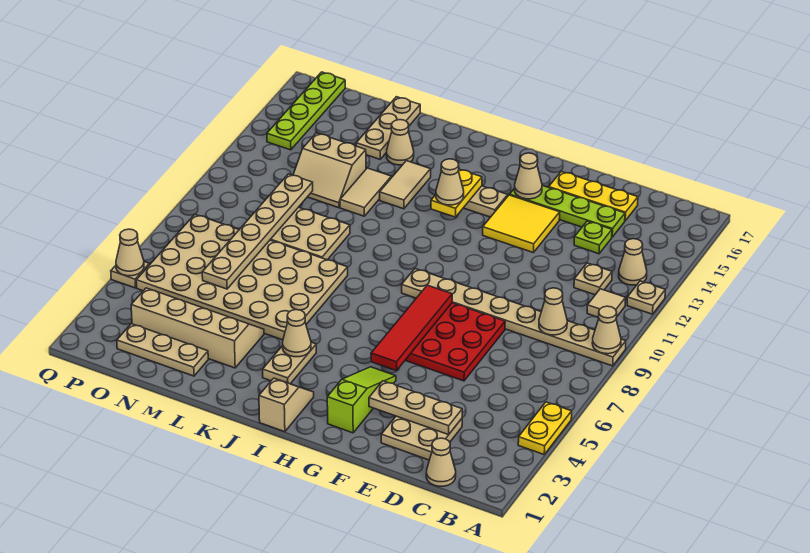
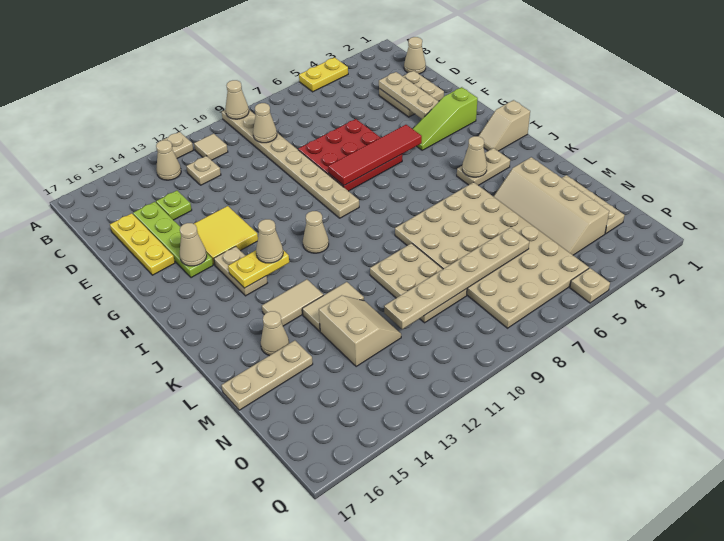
lime plate P14:P17 level 1 -> none
tan cone Q5 level 2 -> tan cone I11 level 1

